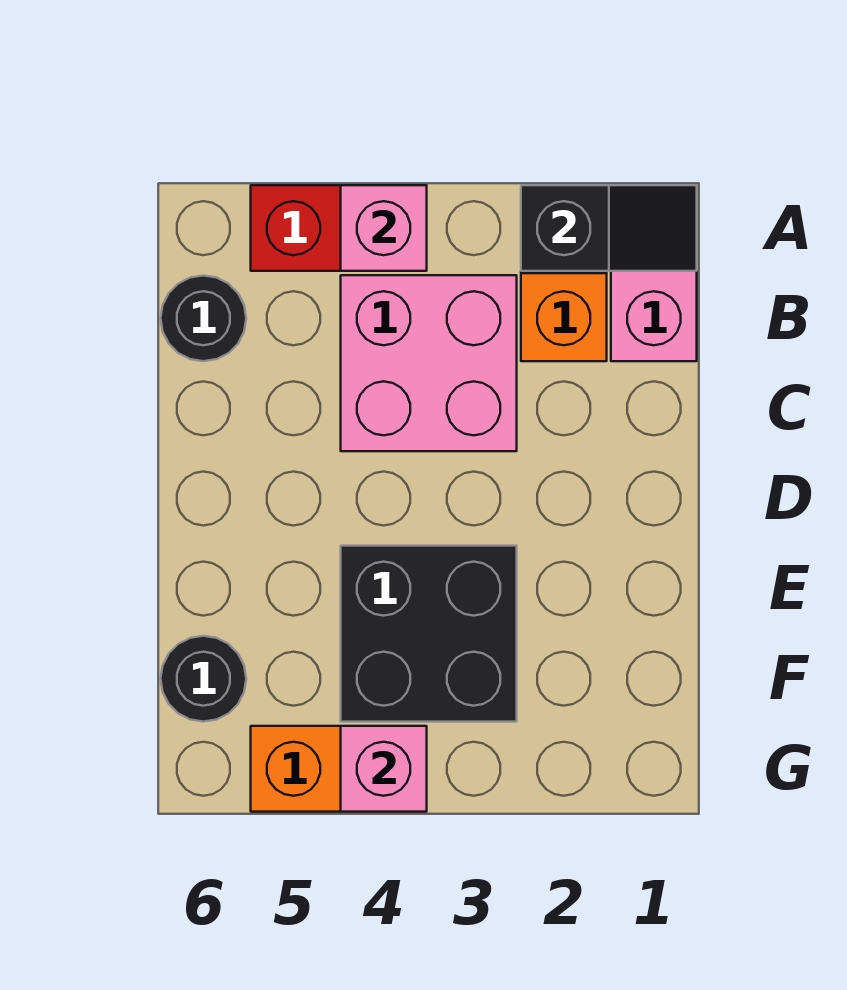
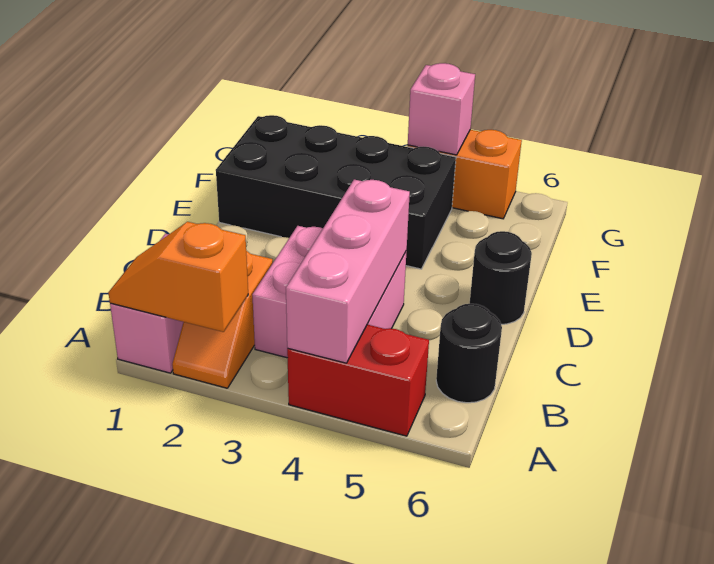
black slope A1:A2 level 2 top 2 -> orange slope A1:A2 level 2 top 2
pink brick A4 level 2 -> pink brick A4:C4 level 2
black brick E3:F4 level 1 -> black brick E1:F4 level 1
black round brick F6 level 1 -> black round brick D6 level 1

